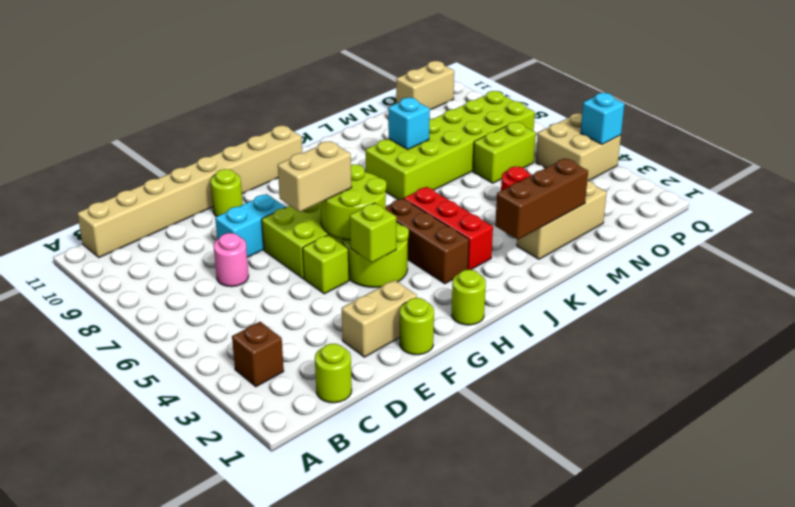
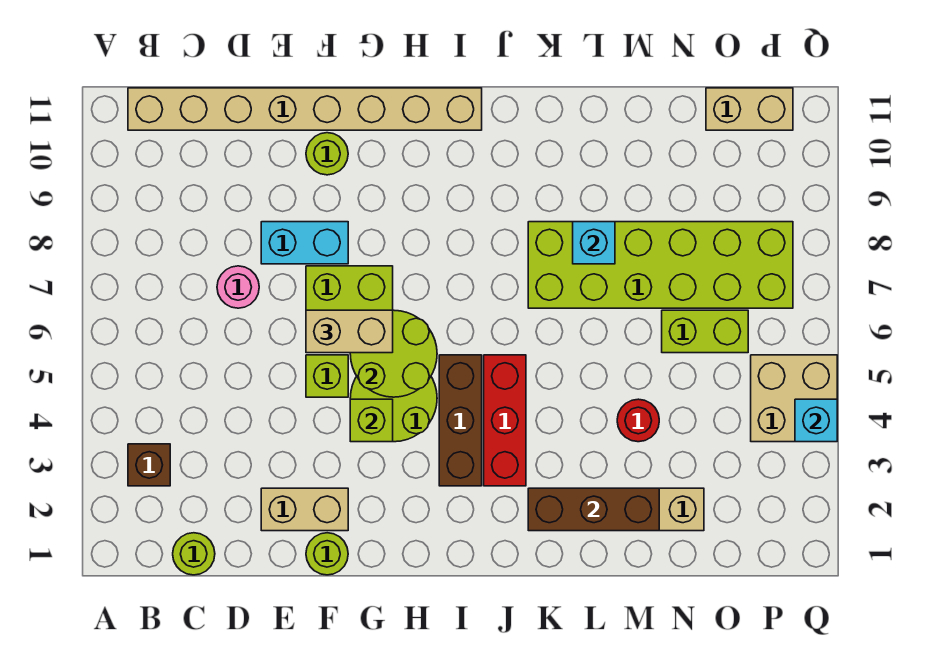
lime round brick H1 level 1 -> none

